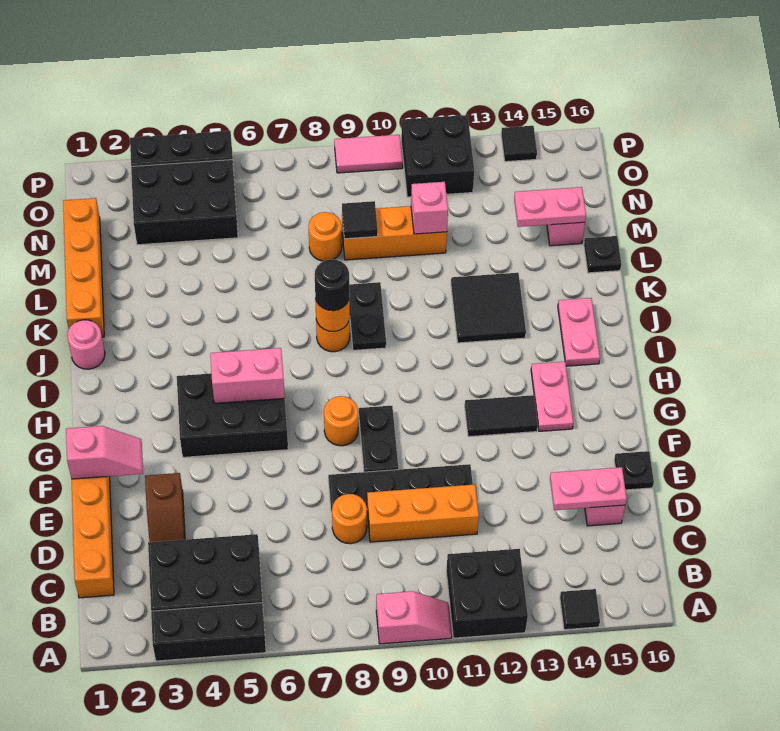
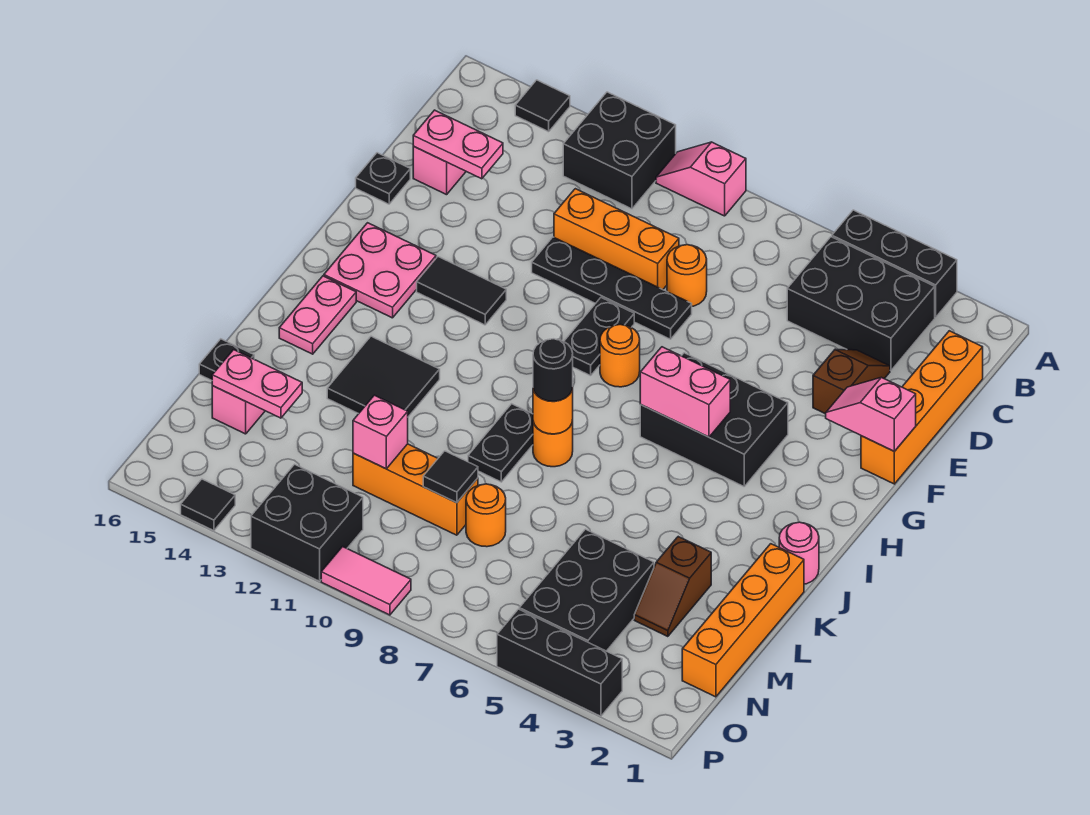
pink plate G14:H14 level 1 -> pink plate G14:H15 level 1
none -> brown slope L3:M3 level 1 top L
black brick N3:O5 level 1 -> black brick M4:O5 level 1

